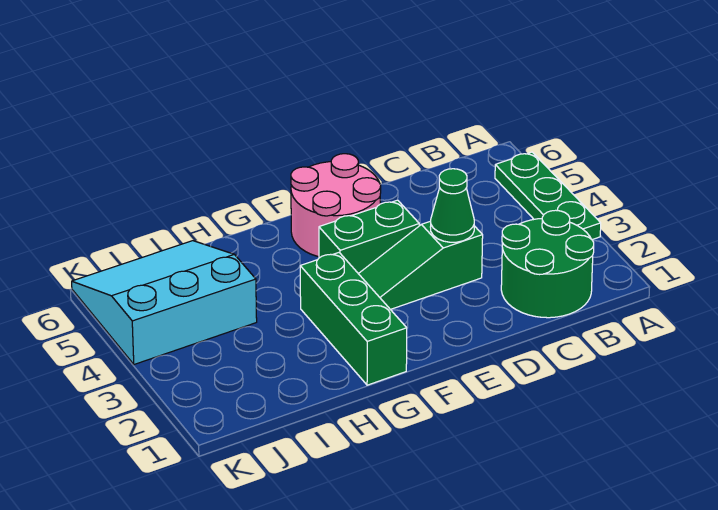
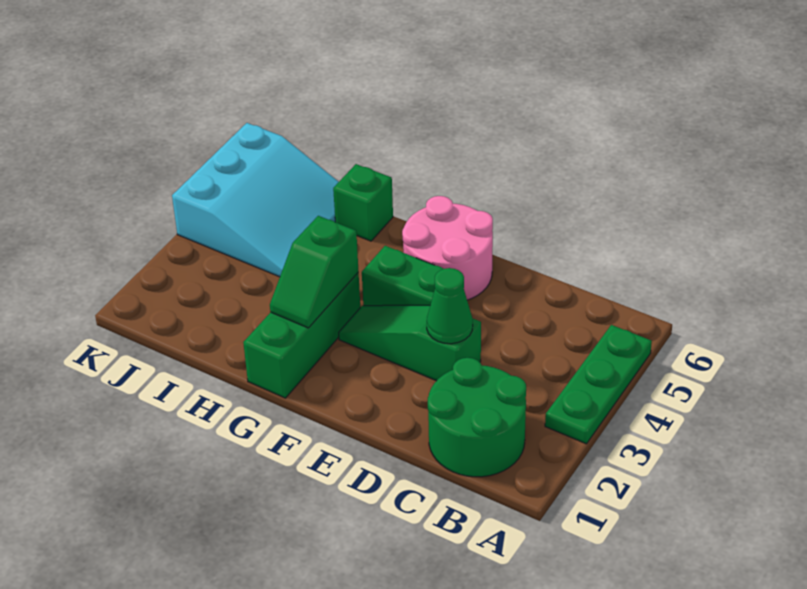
none -> green slope G2:G3 level 2 top 3
none -> green brick H6 level 1
cyan slope I4:K6 level 1 top 4 -> cyan slope I4:K6 level 1 top K

